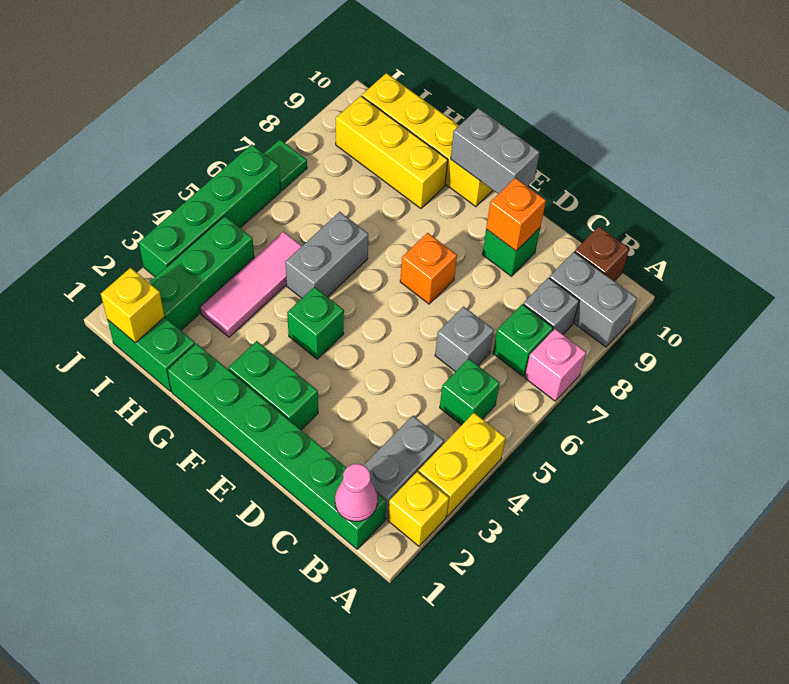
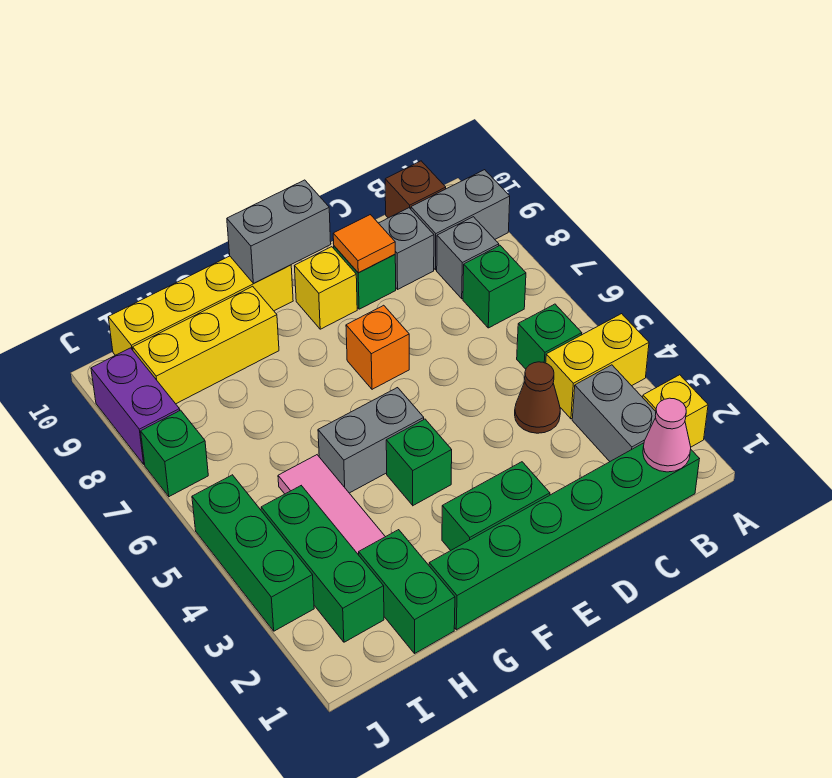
yellow brick A3:A4 level 1 -> yellow brick A4:B4 level 1
pink brick A7 level 1 -> none
none -> brown cone C4 level 1
grey brick C6 level 1 -> grey brick C9 level 1
orange brick D9 level 2 -> orange tile D9 level 2
grey brick G5:G6 level 1 -> grey brick F5:G5 level 1
green brick H1:I1 level 1 -> green brick H1:H2 level 1
yellow brick I1 level 2 -> yellow brick E9 level 1
green brick J3:J6 level 1 -> green brick J3:J5 level 1
green tile J7 level 1 -> green brick J7 level 1
none -> purple brick J8:J9 level 1

